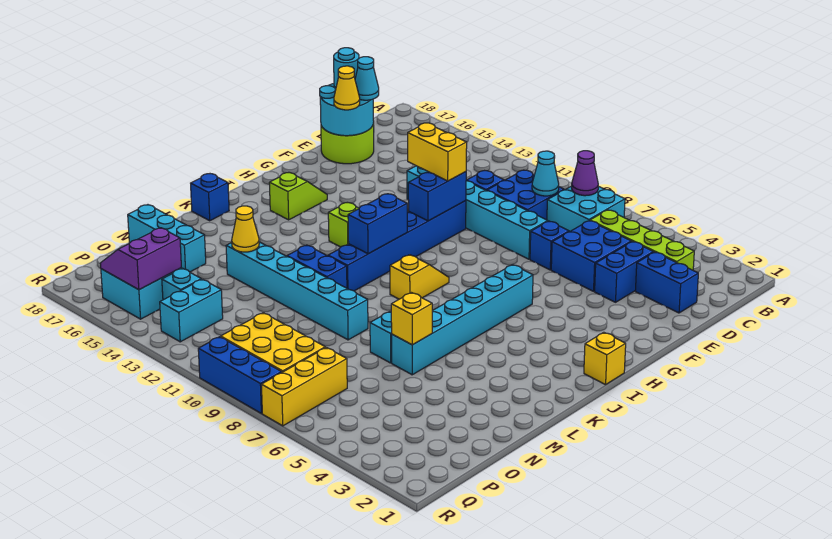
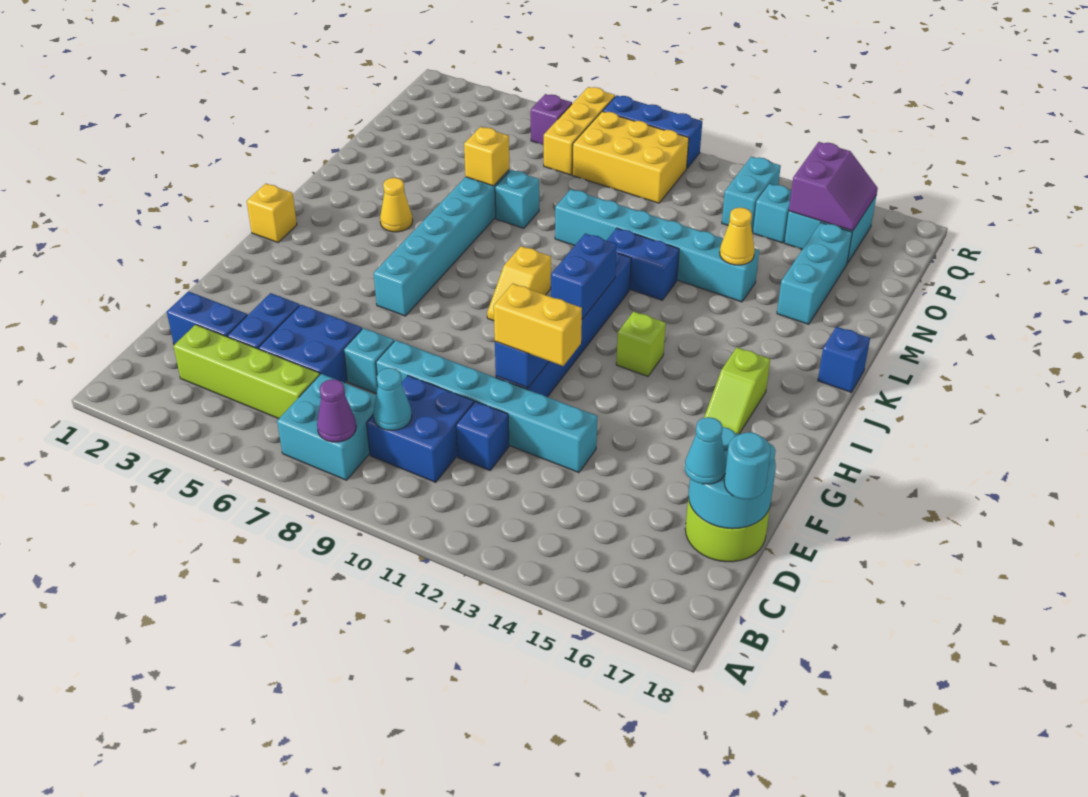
blue brick E7 level 1 -> cyan brick E7 level 1
yellow cone E17 level 3 -> yellow cone K4 level 1
cyan brick N16:N18 level 1 -> cyan brick M16:O16 level 1
none -> purple brick Q6 level 1

